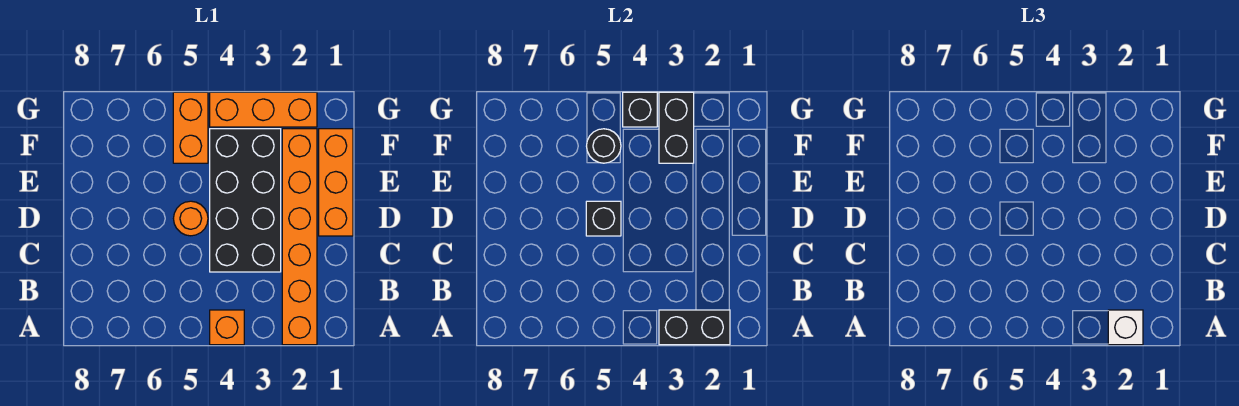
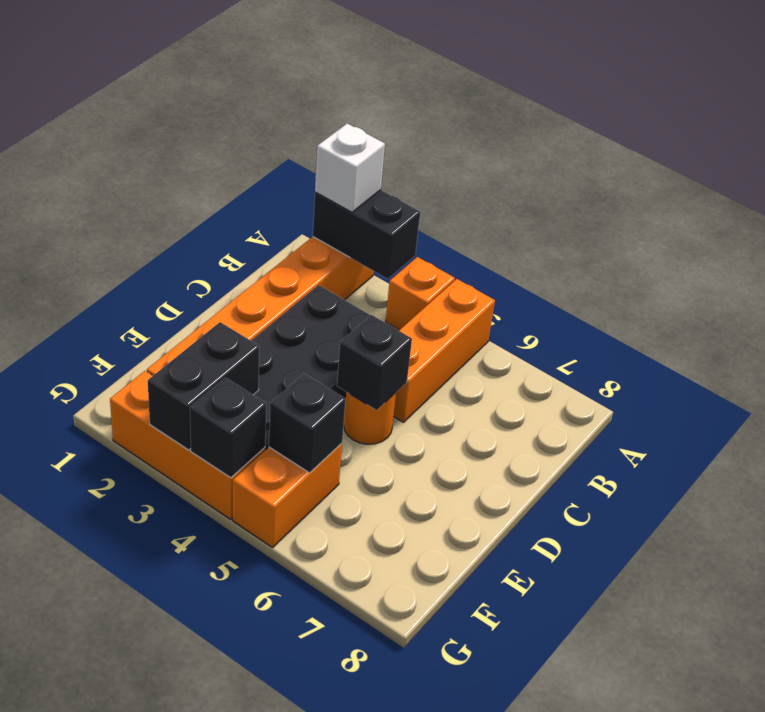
orange brick D1:F1 level 1 -> orange brick A5:C5 level 1
black round brick F5 level 2 -> black brick F5 level 2

